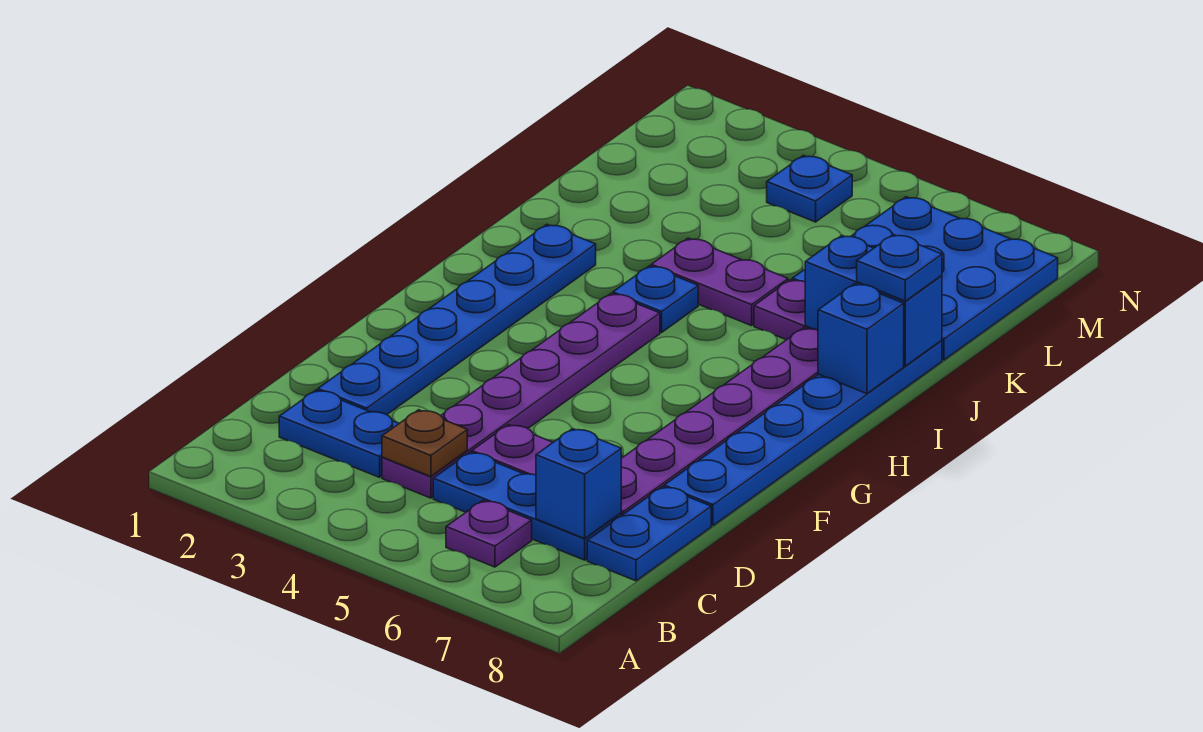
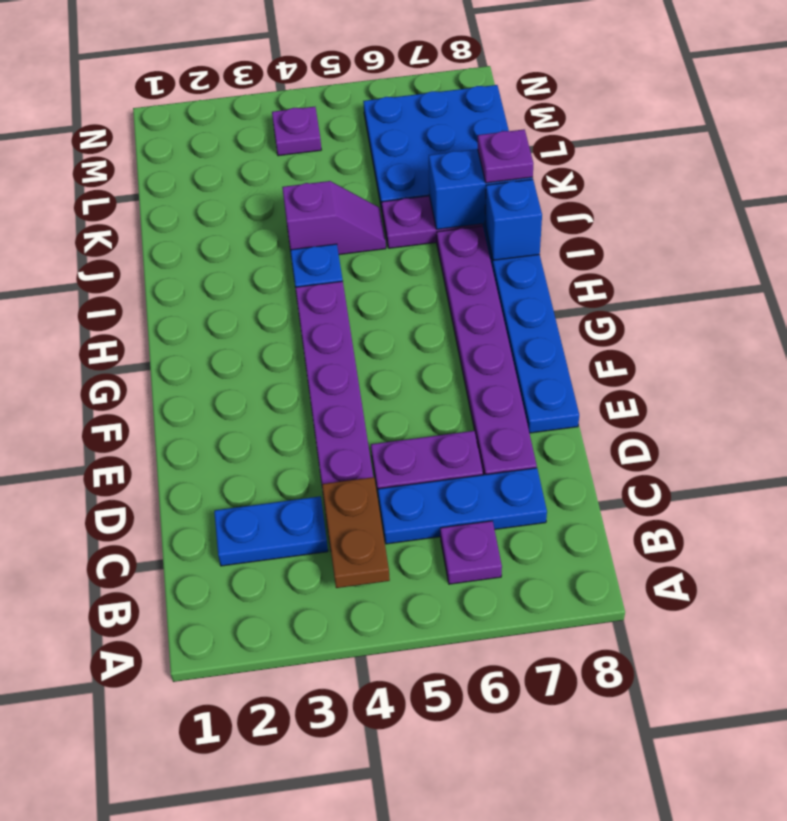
brown plate C4 level 2 -> brown plate B4:C4 level 2
blue brick C7 level 2 -> none
blue plate C8:D8 level 1 -> none
blue plate D2:I2 level 1 -> none
purple plate J4:J5 level 1 -> purple slope J4:J5 level 1 top 4
blue plate J8 level 3 -> purple plate J8 level 3
blue plate M4 level 1 -> purple plate M4 level 1

